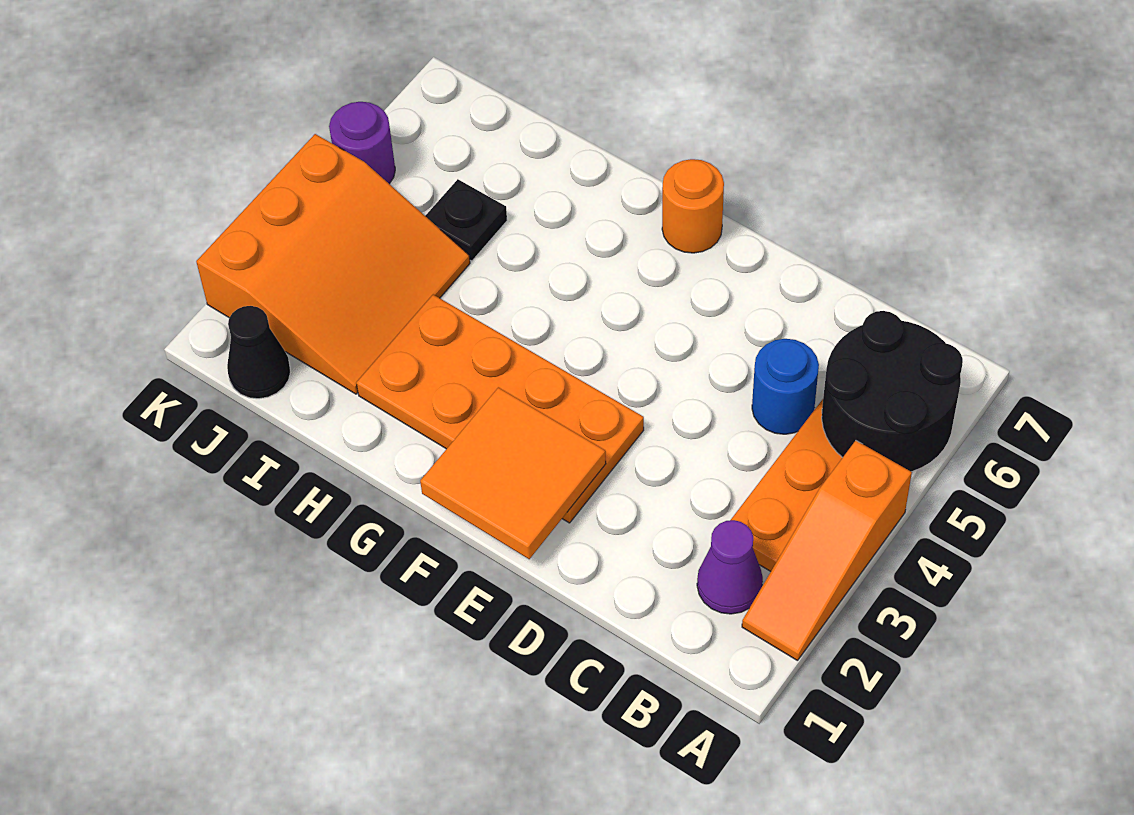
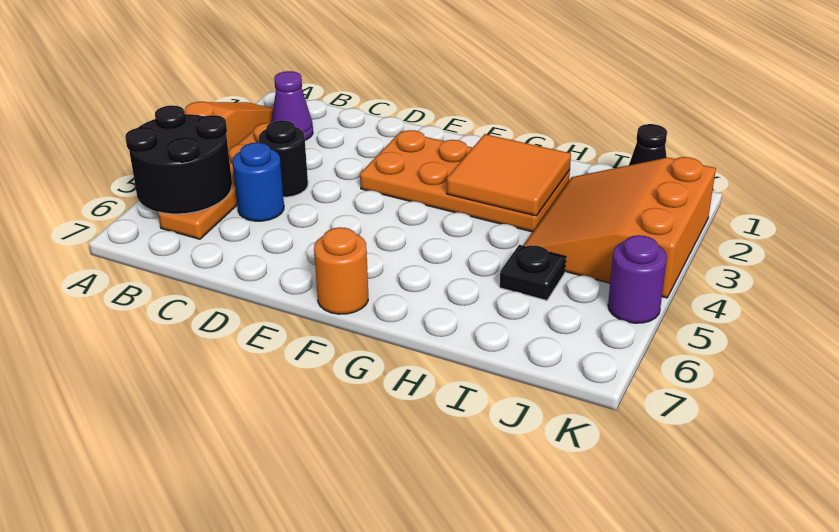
none -> black round brick C4 level 1
orange tile E1:F2 level 2 -> orange tile G2:H3 level 2

